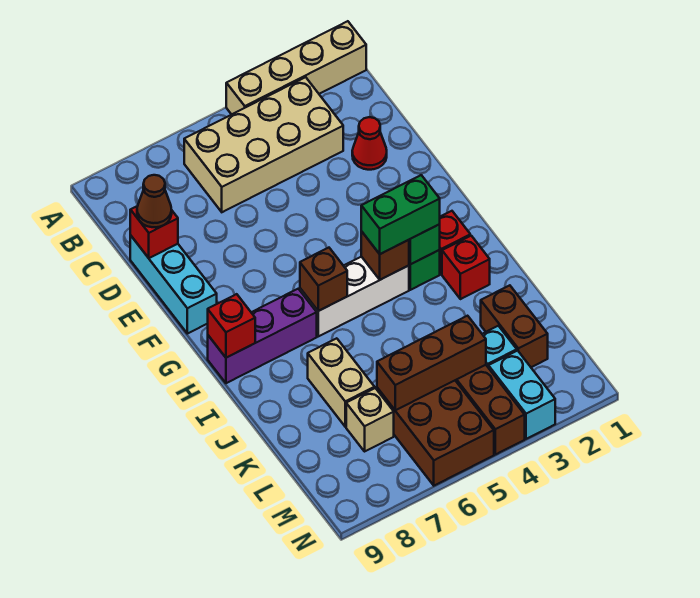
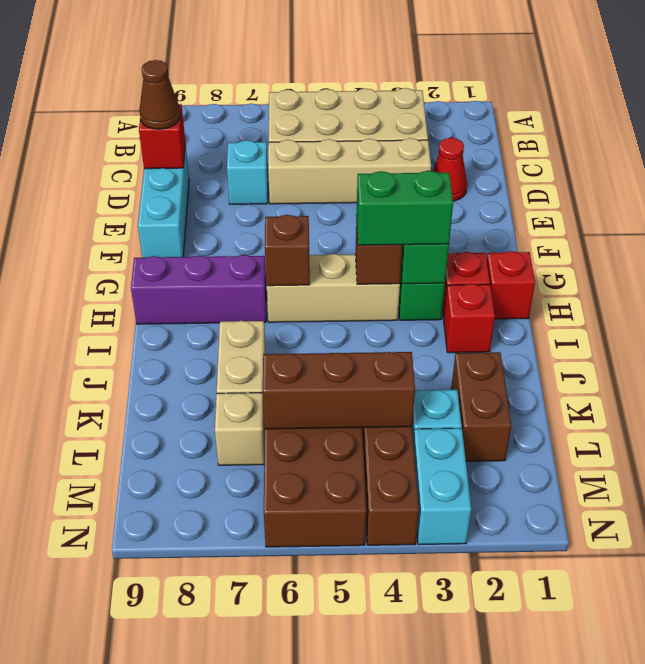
tan brick A1:A4 level 1 -> tan brick D3:D6 level 1
none -> cyan brick D7 level 1
white brick H4:H6 level 1 -> tan brick H4:H6 level 1
red brick H9 level 2 -> red brick H1 level 1

